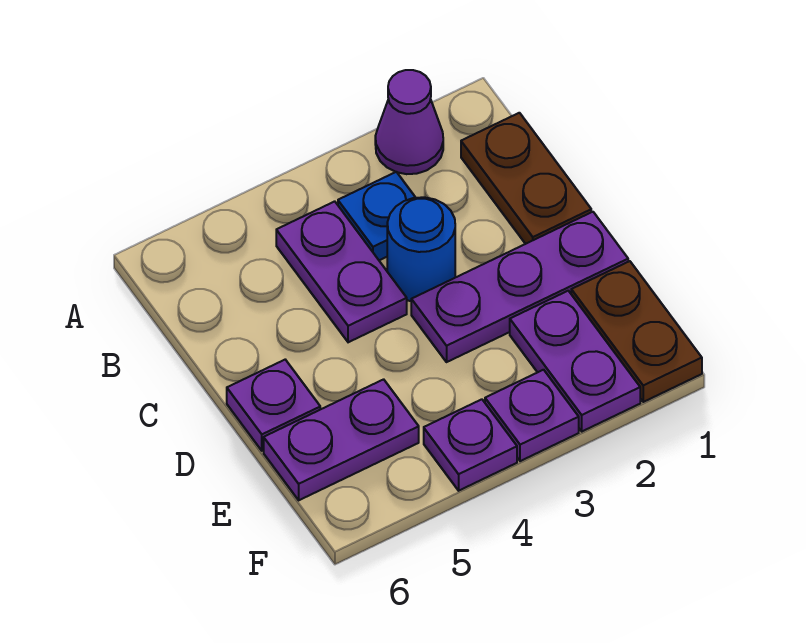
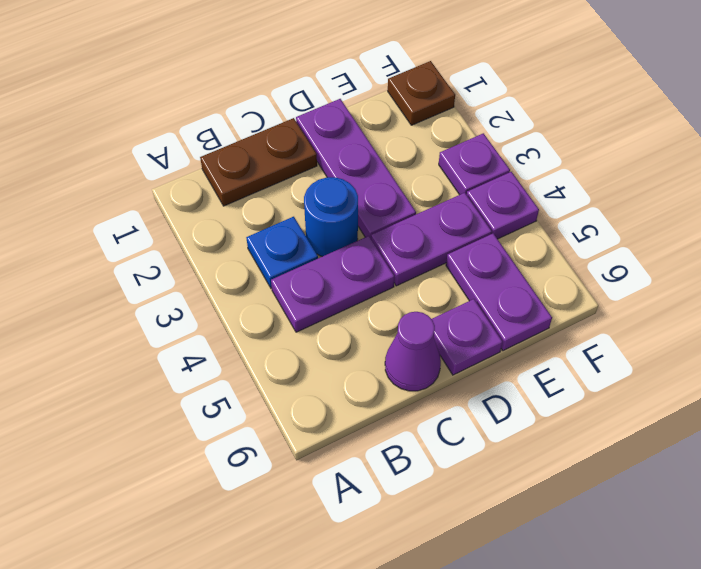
purple cone A2 level 1 -> purple cone C6 level 1
brown plate E1:F1 level 1 -> brown plate F1 level 1
purple plate E2:F2 level 1 -> purple plate D4:E4 level 1

